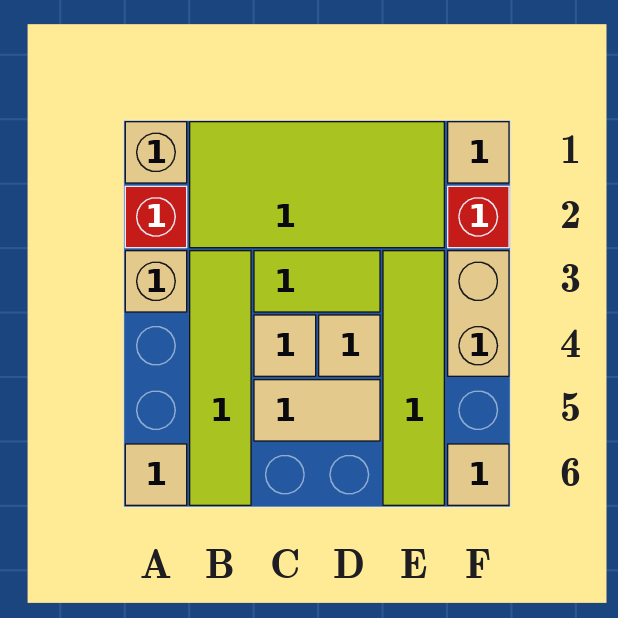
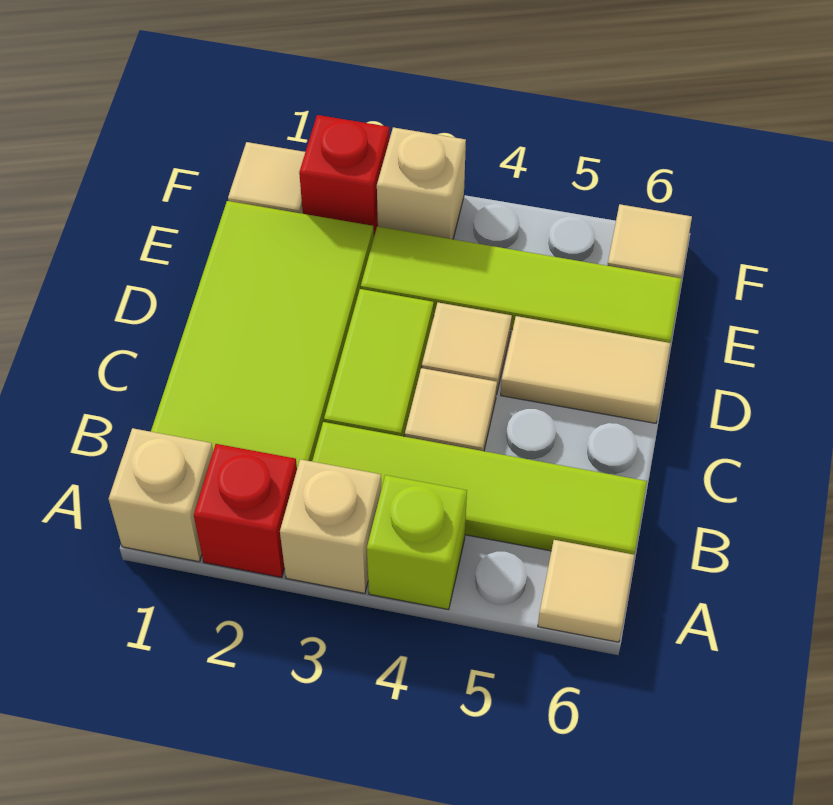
none -> lime brick A4 level 1
tan tile C5:D5 level 1 -> tan tile D5:D6 level 1
tan brick F3:F4 level 1 -> tan brick F3 level 1

